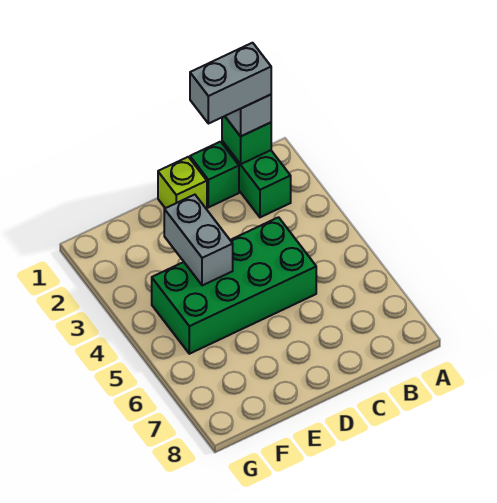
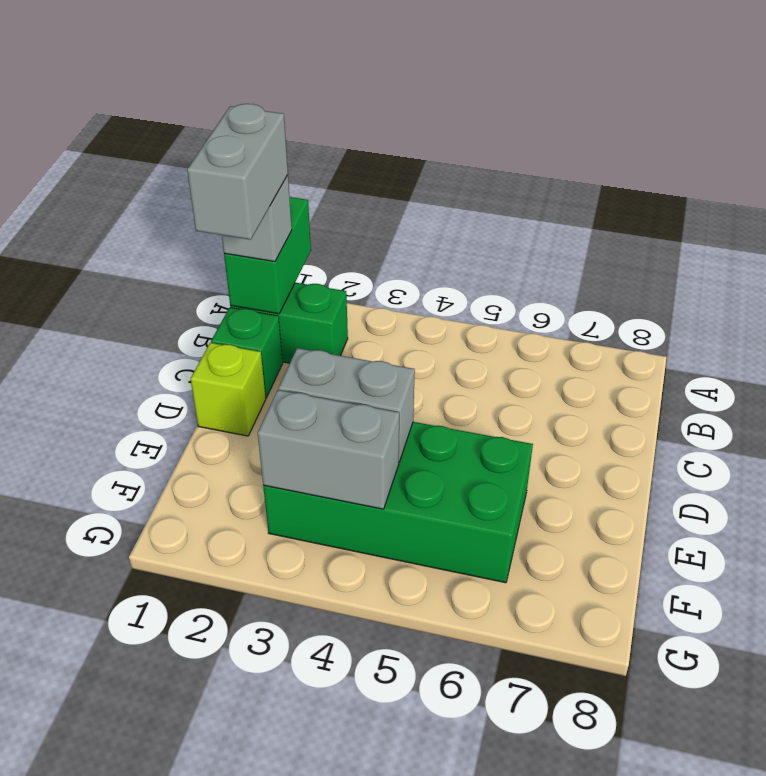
green brick B1 level 2 -> green brick A1:B1 level 2
green brick C4:F5 level 1 -> green brick E3:F6 level 1
none -> grey brick F3:F4 level 2

